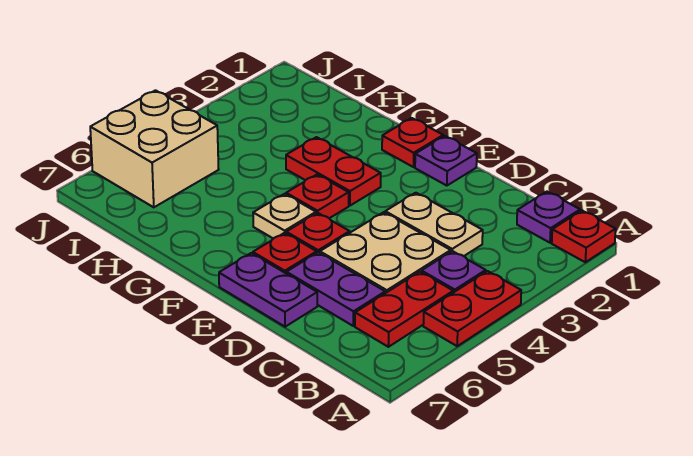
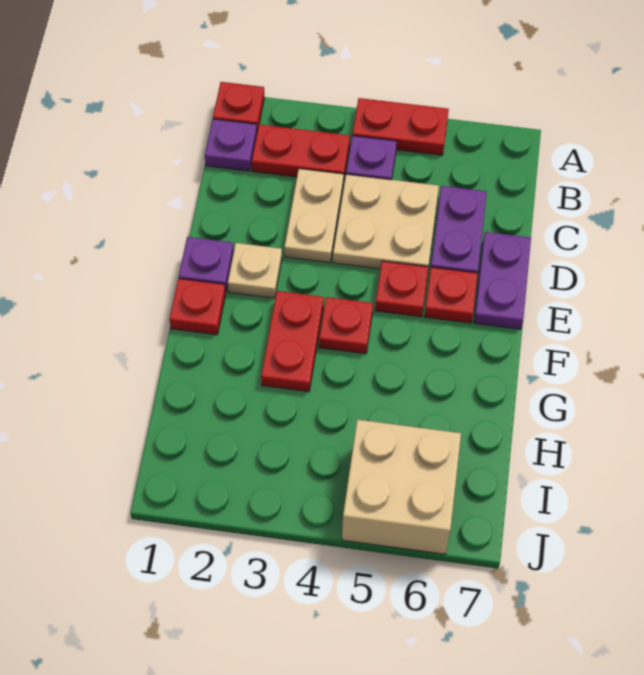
red plate B5:B6 level 1 -> red plate B2:B3 level 1
tan plate F5 level 1 -> tan plate E2 level 1

